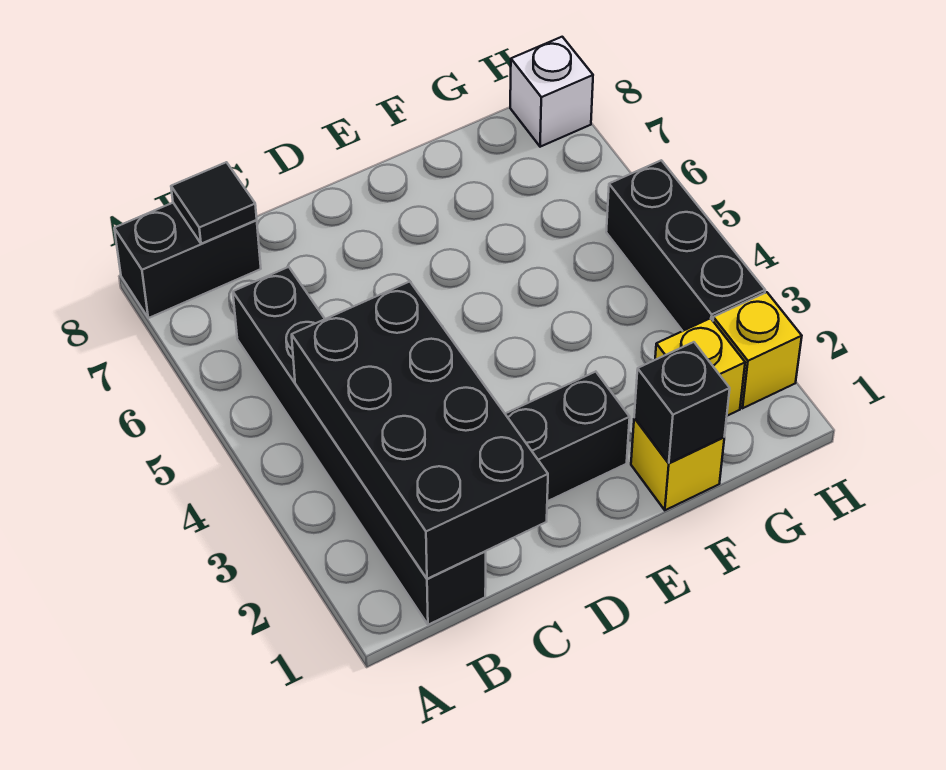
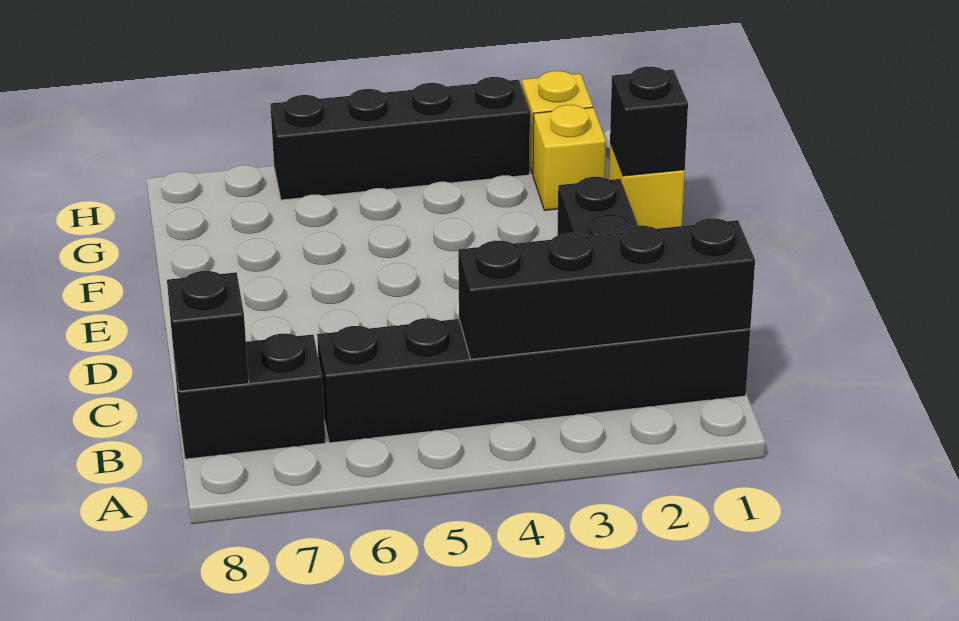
black brick A8:B8 level 1 -> black brick B7:B8 level 1
black brick B1:C4 level 2 -> black brick B1:B4 level 2
black tile B8 level 2 -> black brick B8 level 2
black brick H3:H5 level 1 -> black brick H3:H6 level 1
white brick H8 level 1 -> none

